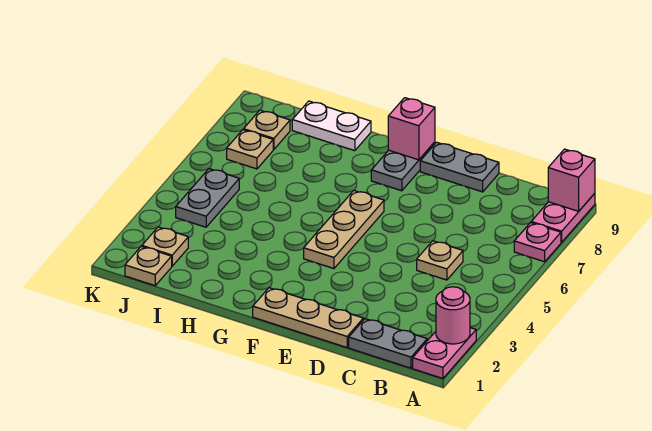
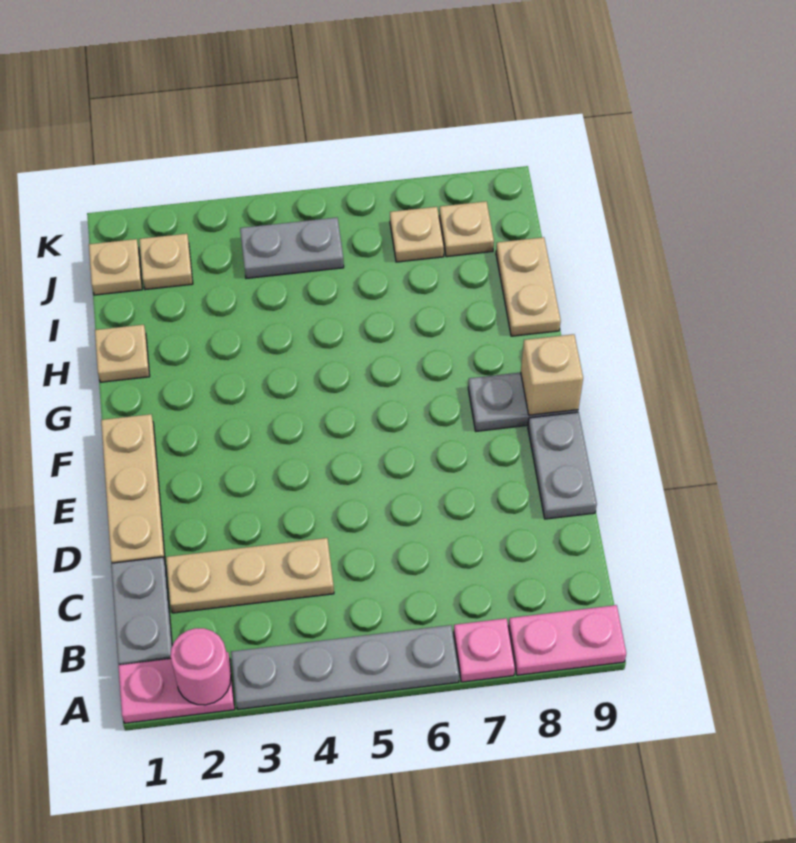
none -> grey plate A3:A6 level 1
pink brick A9 level 2 -> none
tan plate C5 level 1 -> tan plate H1 level 1
tan plate F4:F6 level 1 -> tan plate C2:C4 level 1
pink brick F9 level 2 -> tan brick F9 level 2
white plate H9:I9 level 1 -> tan plate H9:I9 level 1

